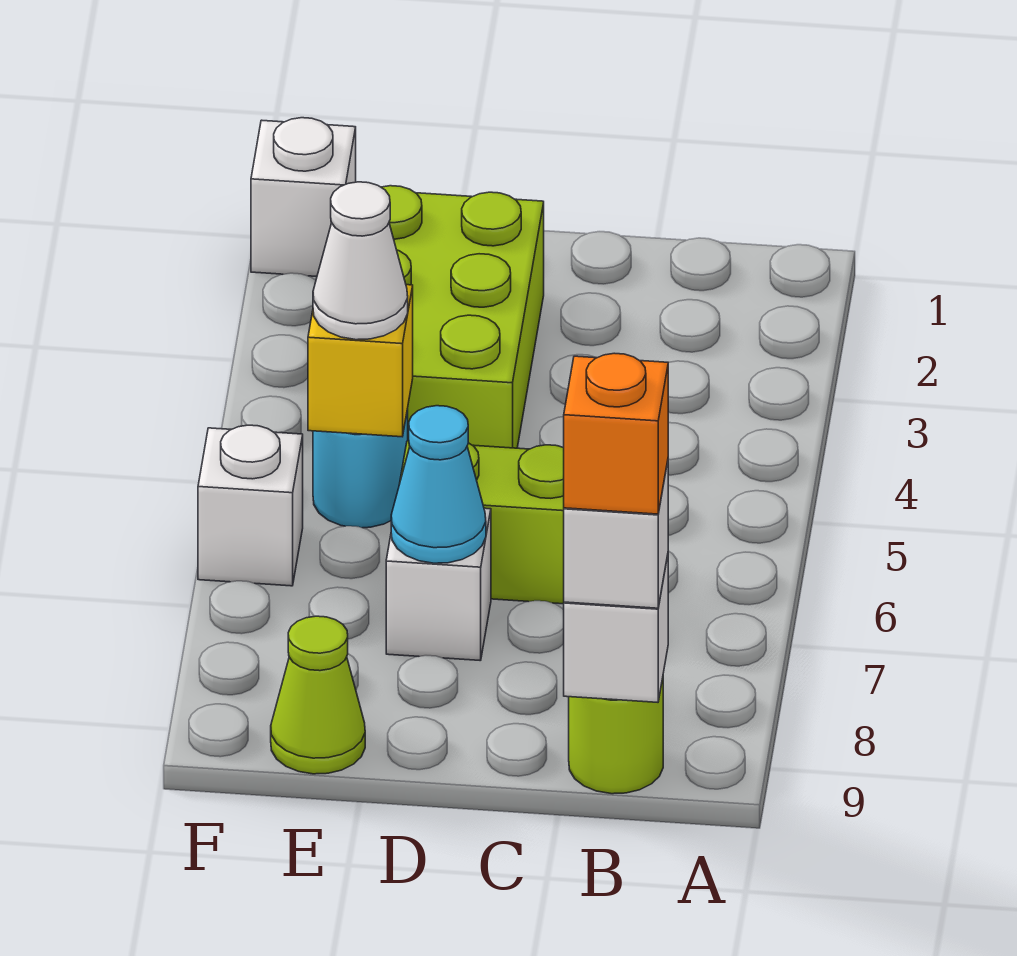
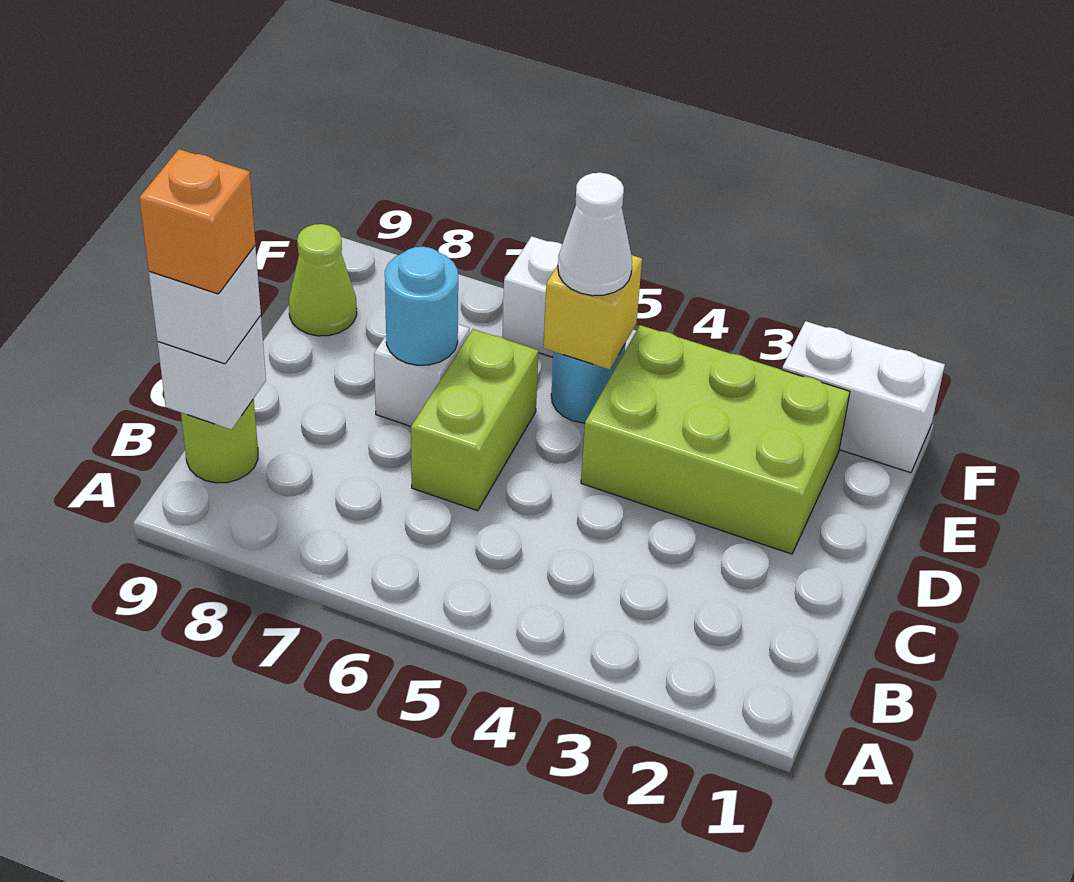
cyan cone D7 level 2 -> cyan round brick D7 level 2
white brick F1 level 1 -> white brick F1:F2 level 1

